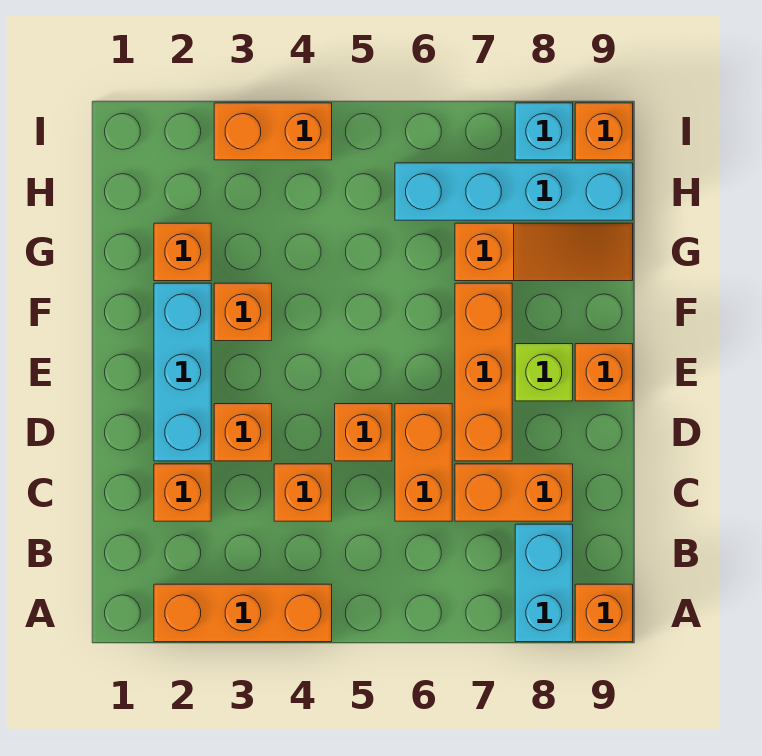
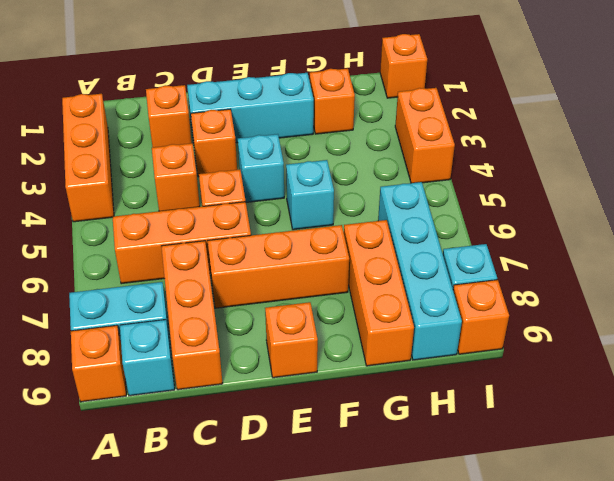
none -> cyan brick B9 level 1
orange brick C6:D6 level 1 -> orange brick B6:D6 level 1
orange brick C7:C8 level 1 -> orange brick C7:C9 level 1
none -> cyan brick E4 level 1
lime brick E8 level 1 -> none
orange brick F3 level 1 -> orange brick I1 level 1
none -> cyan brick F5 level 1
orange slope G7:G9 level 1 top 7 -> orange brick G7:G9 level 1

